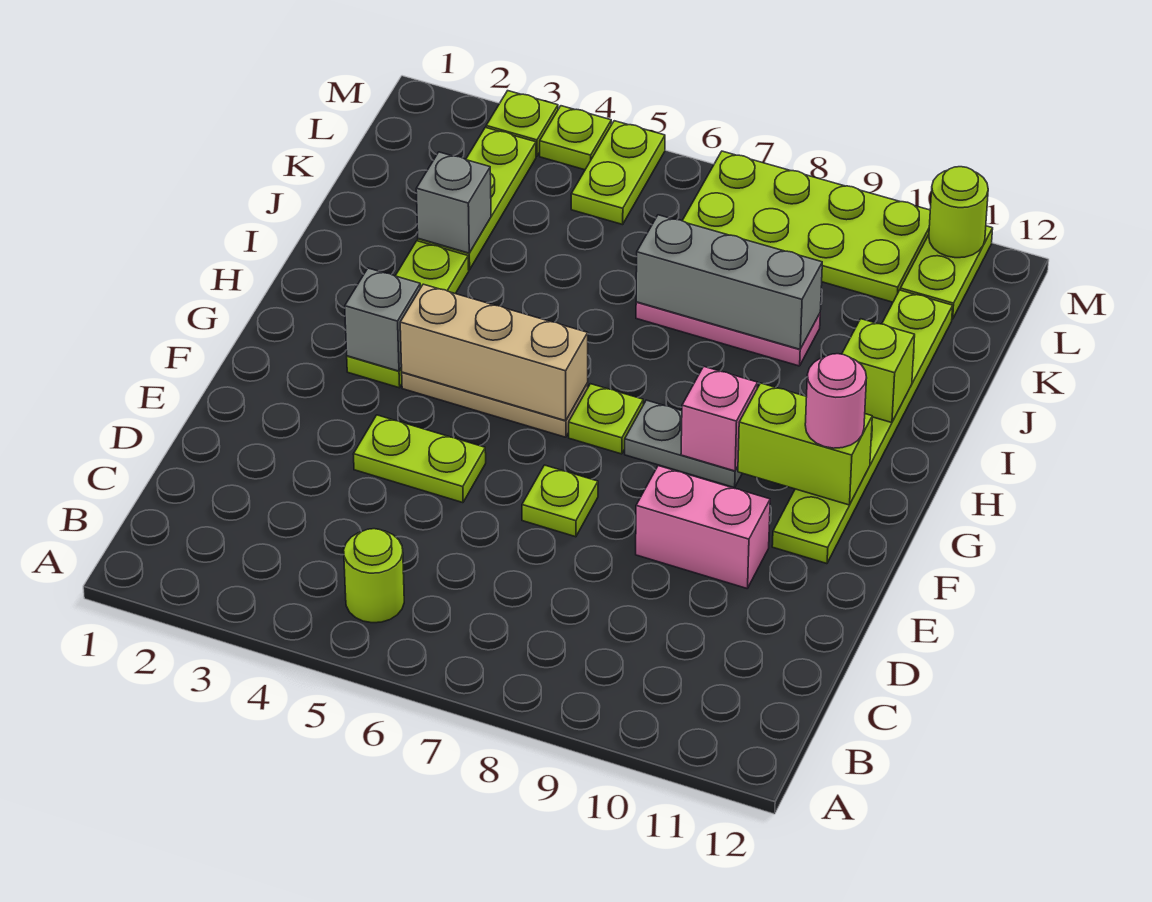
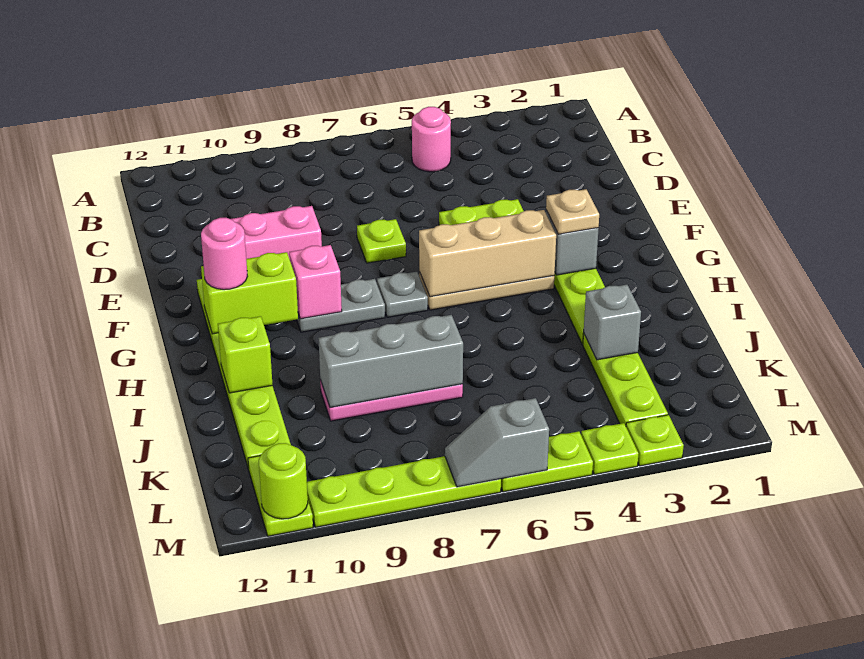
lime round brick B5 level 1 -> pink round brick B5 level 1
none -> tan plate G3 level 3
lime plate G7 level 1 -> grey plate G7 level 1
lime plate L5:M5 level 1 -> lime plate M5:M6 level 1
lime plate L7:M10 level 1 -> lime plate M7:M10 level 1
none -> grey slope M6:M7 level 2 top 6

